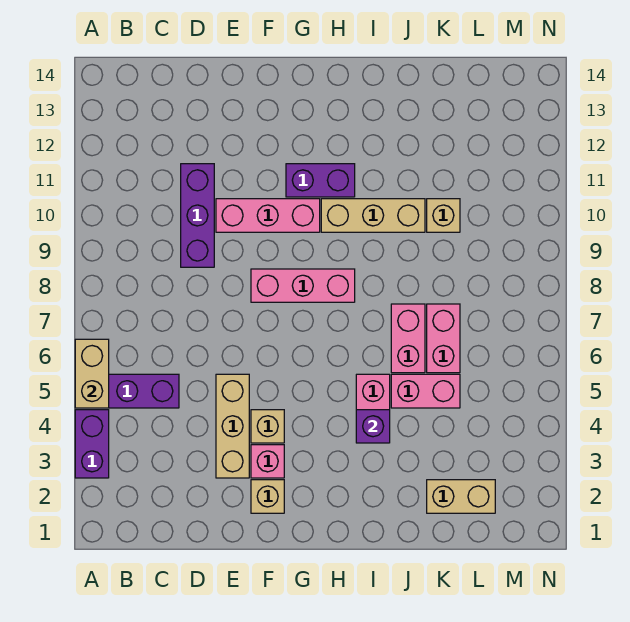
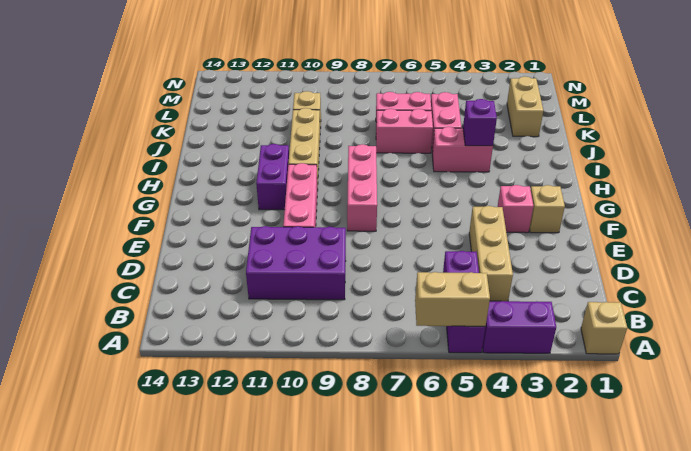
purple brick D9:D11 level 1 -> purple brick C9:D11 level 1
tan brick E3:E5 level 1 -> tan brick C4:E4 level 1
tan brick F4 level 1 -> tan brick A1 level 1

